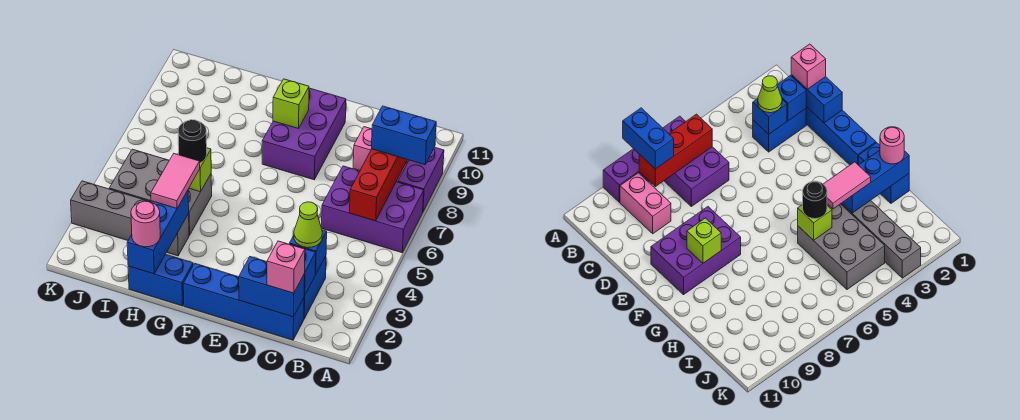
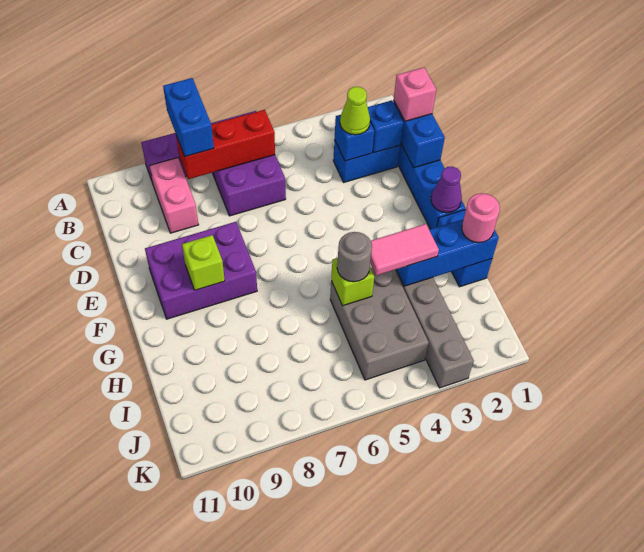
none -> purple cone F1 level 2
black round brick H5 level 3 -> grey round brick H5 level 3

